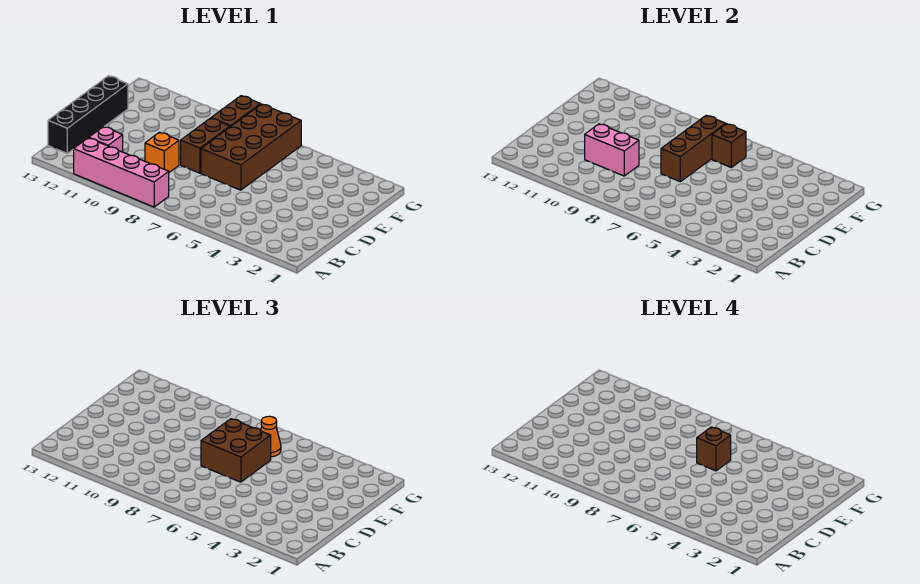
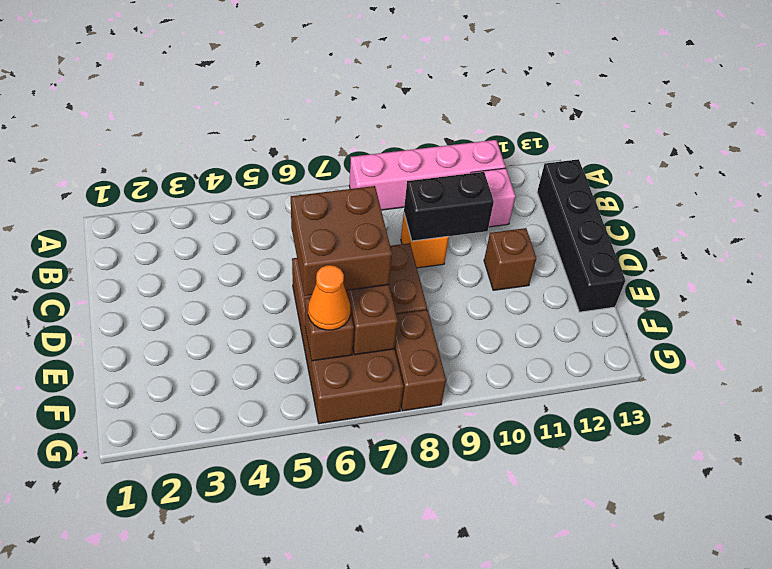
pink brick C9:C10 level 2 -> black brick C9:C10 level 2
brown brick E6 level 4 -> brown brick D11 level 1

